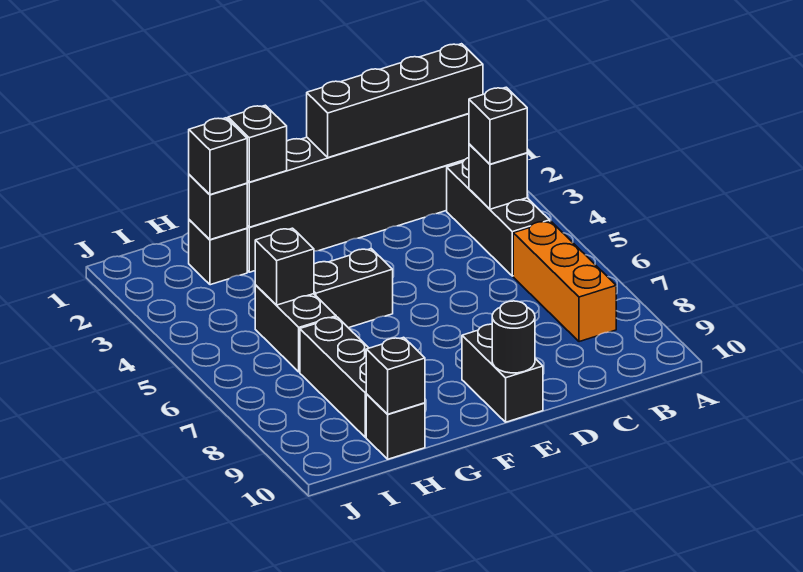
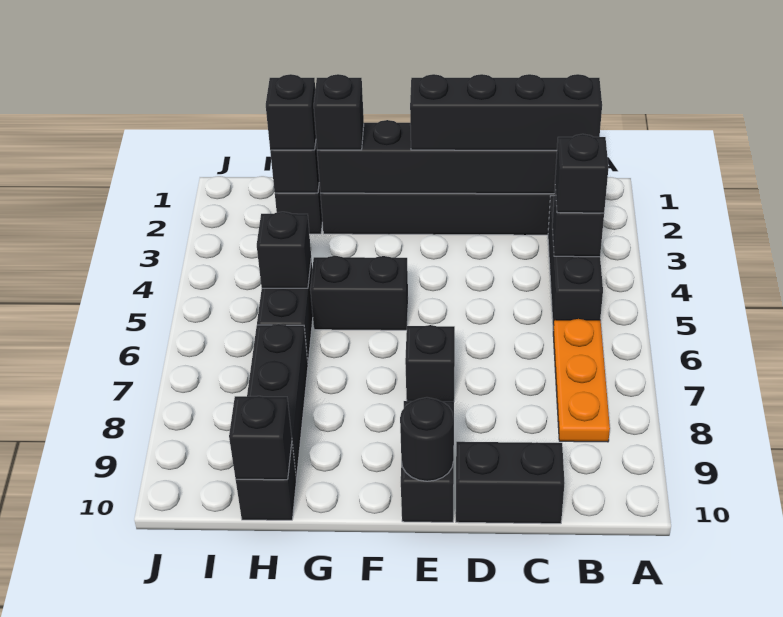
orange brick B6:B8 level 1 -> orange plate B6:B8 level 1
none -> black brick C10:D10 level 1
none -> black brick E7 level 1

